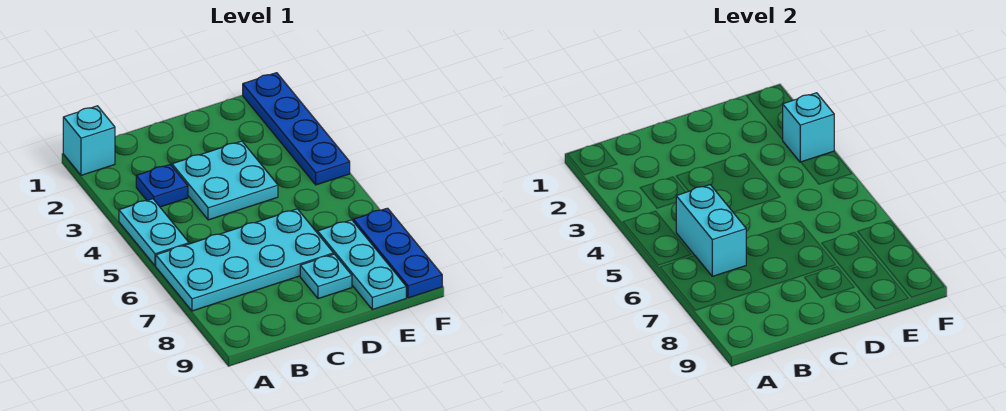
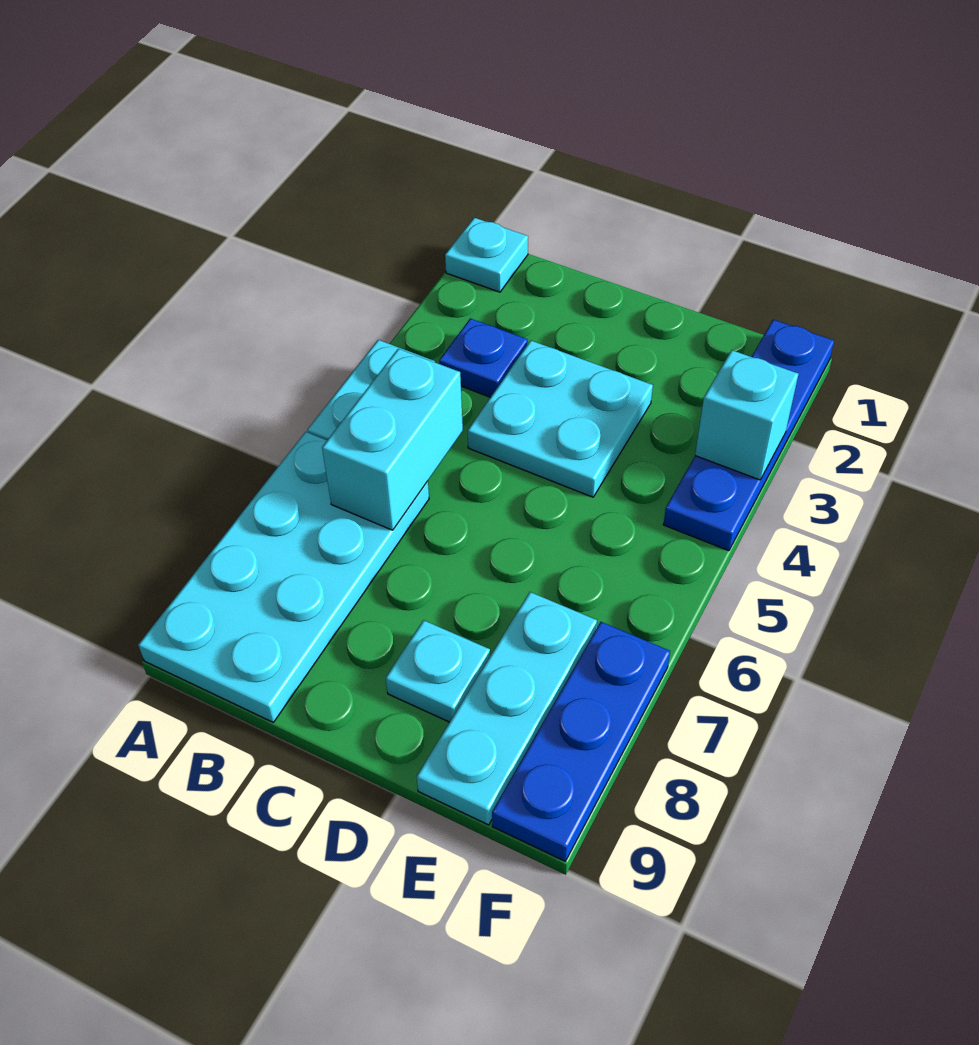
cyan brick A1 level 1 -> cyan plate A1 level 1
cyan plate A6:D7 level 1 -> cyan plate A6:B9 level 1

